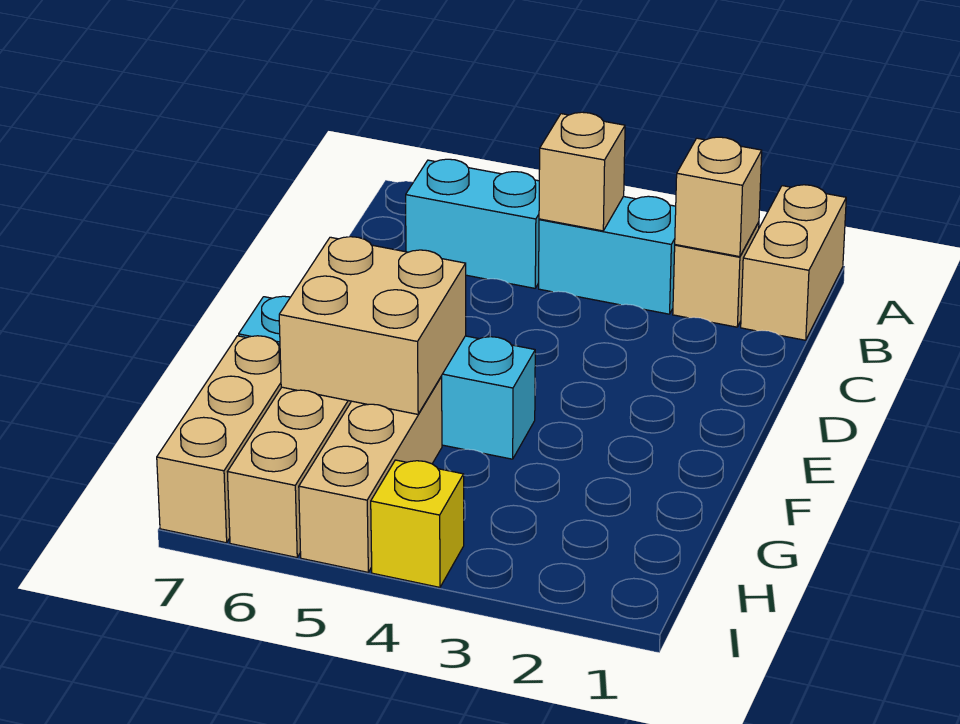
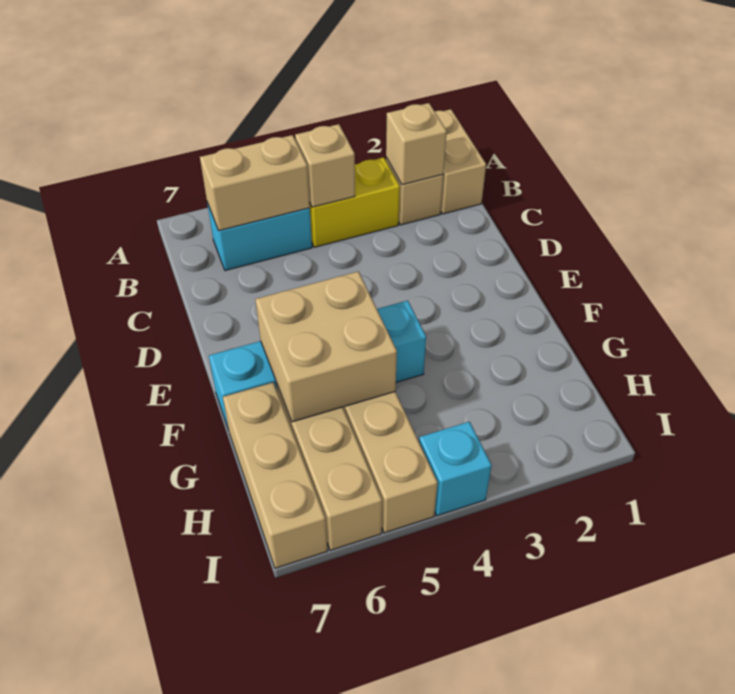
cyan brick B3:B4 level 1 -> yellow brick B3:B4 level 1
none -> tan brick B5:B6 level 2
yellow brick I4 level 1 -> cyan brick I4 level 1

